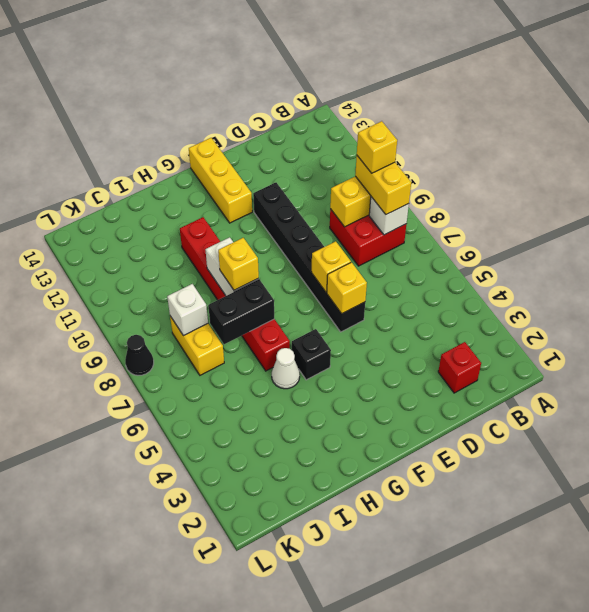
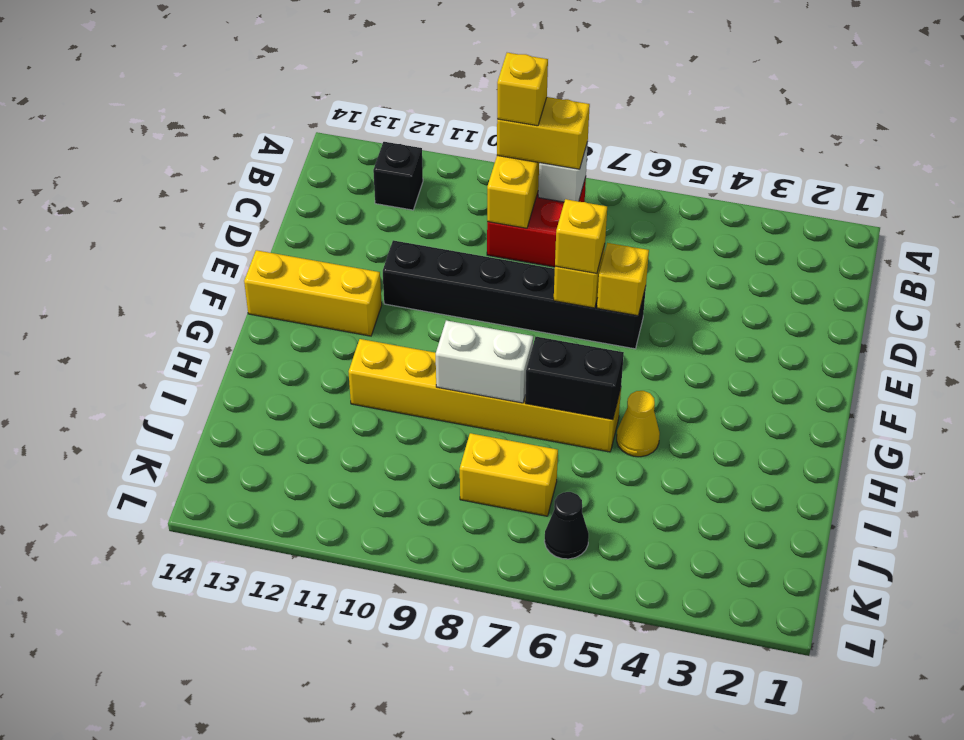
red brick C2 level 1 -> none
black brick G5 level 1 -> black brick B12 level 1
white cone H5 level 1 -> yellow cone H5 level 1
red brick H6:H11 level 1 -> yellow brick H6:H11 level 1
black brick H7:I7 level 2 -> black brick H6:H7 level 2
yellow brick H8 level 3 -> yellow brick E7 level 3
white brick J8 level 2 -> none
black cone L8 level 1 -> black cone K6 level 1

